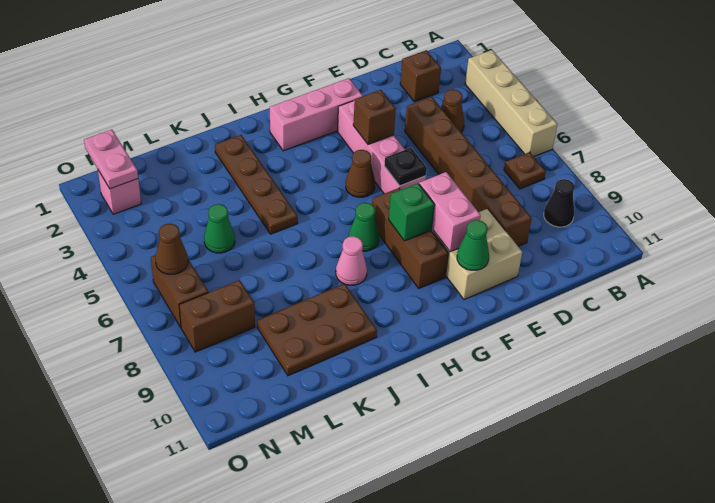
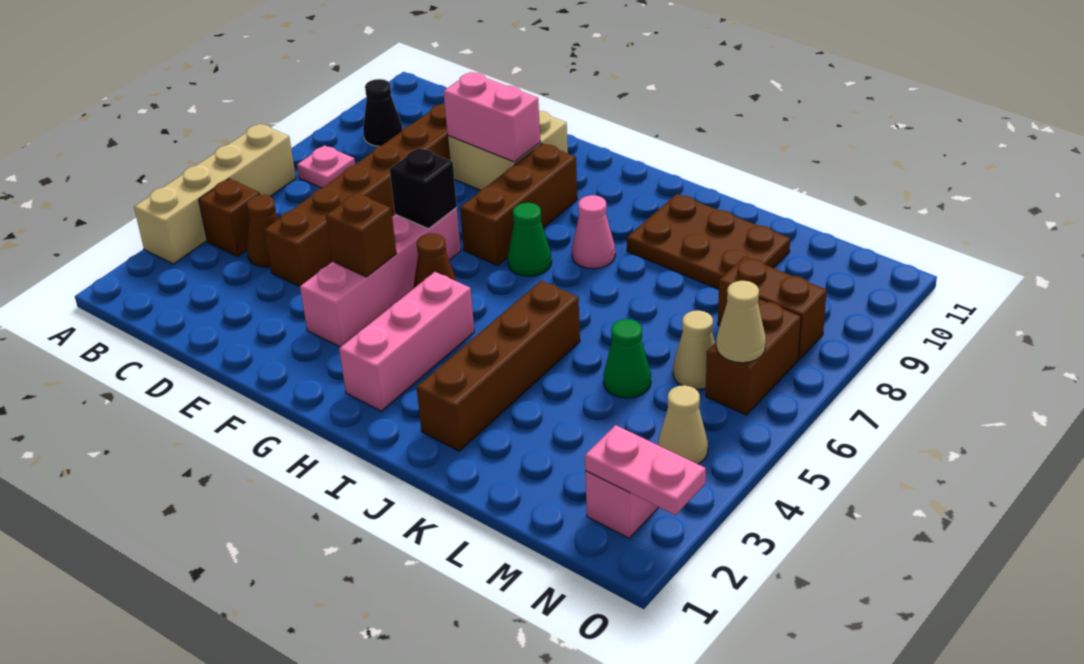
brown plate B7 level 1 -> pink plate B7 level 1
brown brick C2 level 1 -> brown brick B4 level 1
pink brick F2:H2 level 1 -> pink brick H2:H4 level 1
black plate F6 level 2 -> black brick F6 level 2
pink brick F8:F9 level 2 -> pink brick E9:F9 level 2
green cone F10 level 2 -> none
green brick G8 level 2 -> none
brown plate J2:J5 level 1 -> brown brick J2:J5 level 1
none -> tan cone M6 level 1
pink plate N1:N2 level 2 -> pink plate N2:O2 level 2
none -> tan cone N4 level 1
brown cone N6 level 2 -> tan cone N6 level 2

